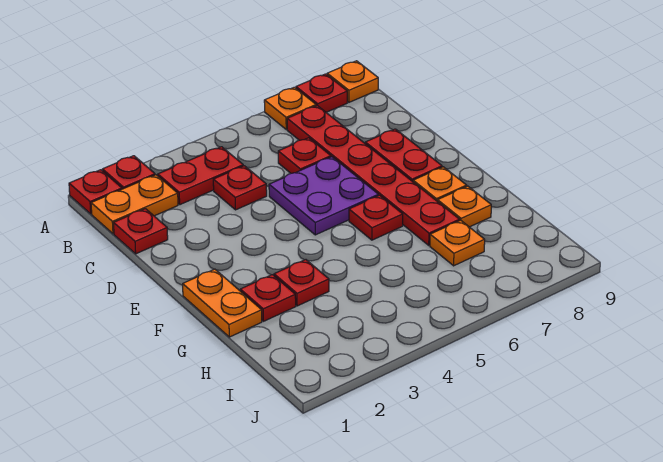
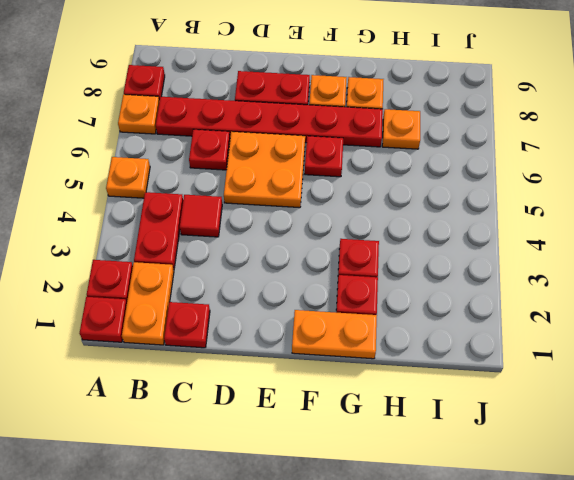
orange plate A9 level 1 -> orange plate A5 level 1
red plate C4 level 1 -> red tile C4 level 1
purple plate D5:E6 level 1 -> orange plate D5:E6 level 1

